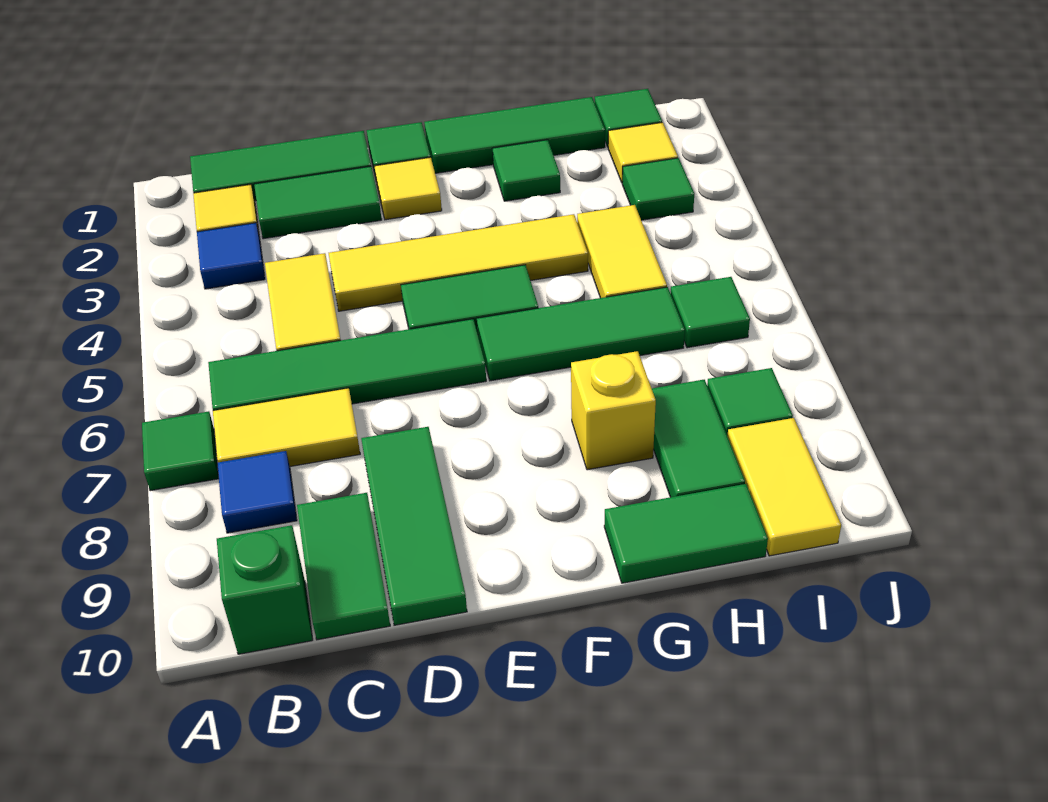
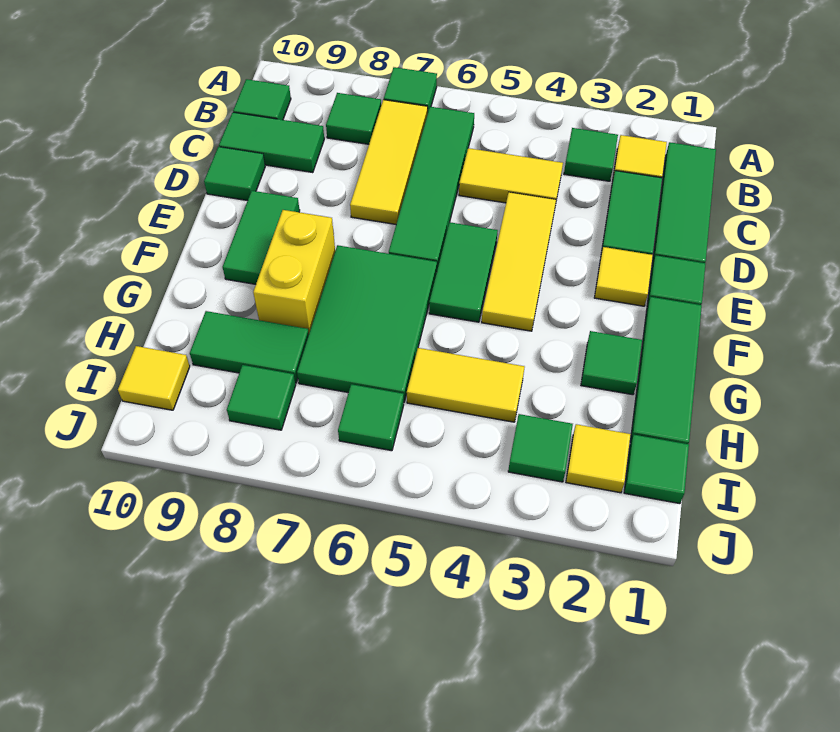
blue tile B3 level 1 -> green tile B3 level 1
yellow tile B7:C7 level 1 -> yellow tile B7:D7 level 1
blue tile B8 level 1 -> green tile B8 level 1
green brick B10 level 1 -> green tile B10 level 1
yellow tile D4:G4 level 1 -> yellow tile D4:F4 level 1
green tile D8:D10 level 1 -> green tile D10 level 1
green tile F6:H6 level 1 -> green tile F6:H7 level 1
yellow brick G8 level 1 -> yellow brick F8:G8 level 1
green tile G10:H10 level 1 -> green tile E9:F9 level 1
yellow tile I9:I10 level 1 -> yellow tile I10 level 1

